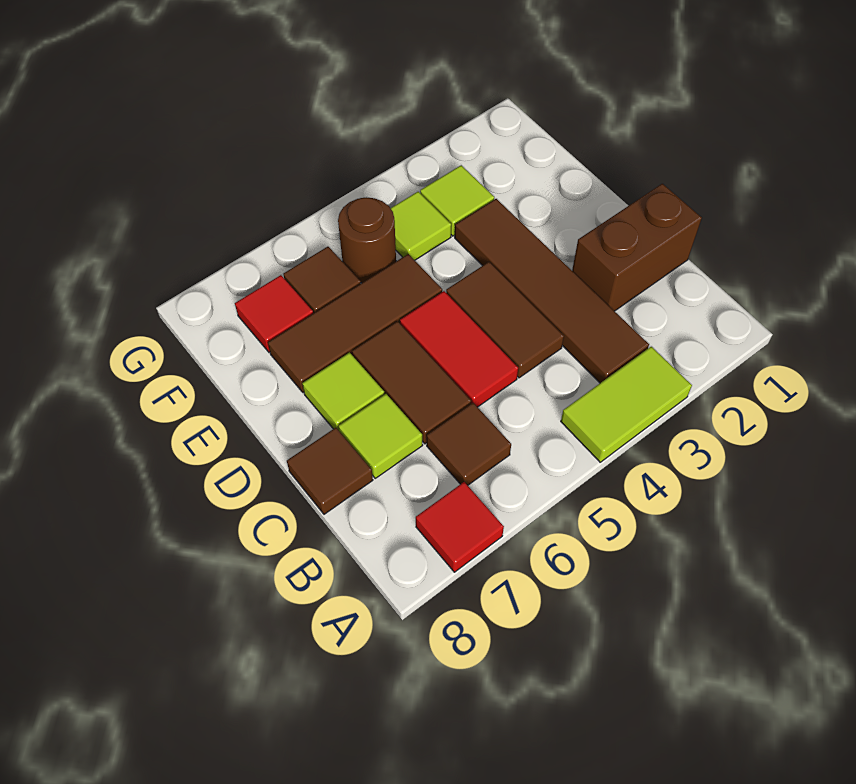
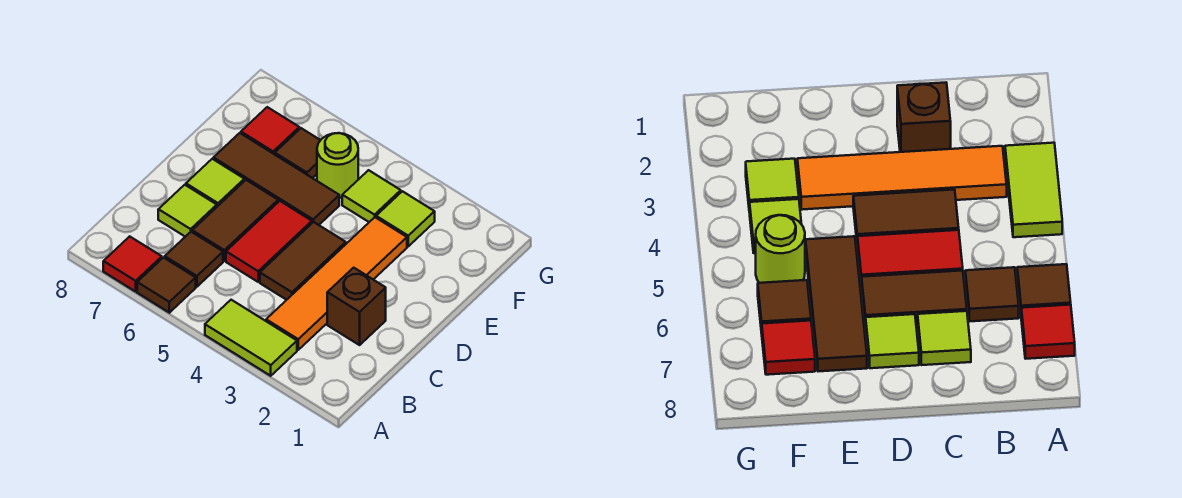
brown tile B3:E3 level 1 -> orange tile B3:E3 level 1
brown brick C1:C2 level 1 -> brown brick C2 level 1
brown tile C8 level 1 -> brown tile A6 level 1
brown round brick F5 level 1 -> lime round brick F5 level 1

